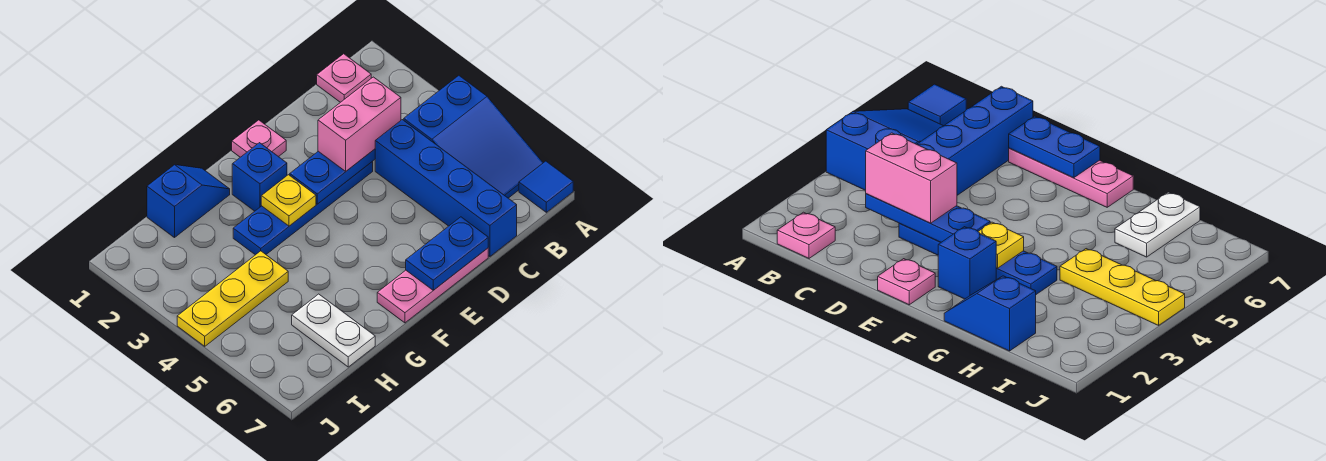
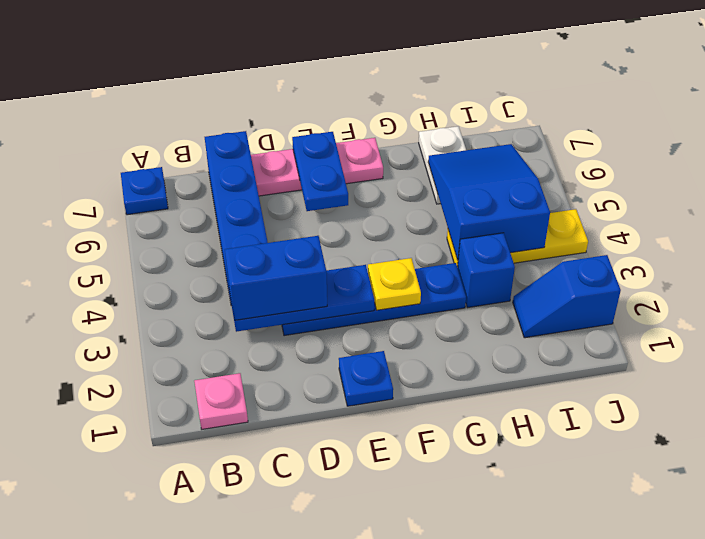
blue slope A4:B6 level 1 top 4 -> blue slope H4:I6 level 2 top 4
blue tile A7 level 1 -> blue plate A7 level 1
pink brick C3:D3 level 3 -> blue brick C3:D3 level 3
blue plate D7:E7 level 2 -> blue plate E6:E7 level 2
pink plate E1 level 1 -> blue plate E1 level 1
blue brick F2 level 1 -> blue brick H3 level 1
blue slope G1:H1 level 1 top H -> blue slope I2:J2 level 1 top J

